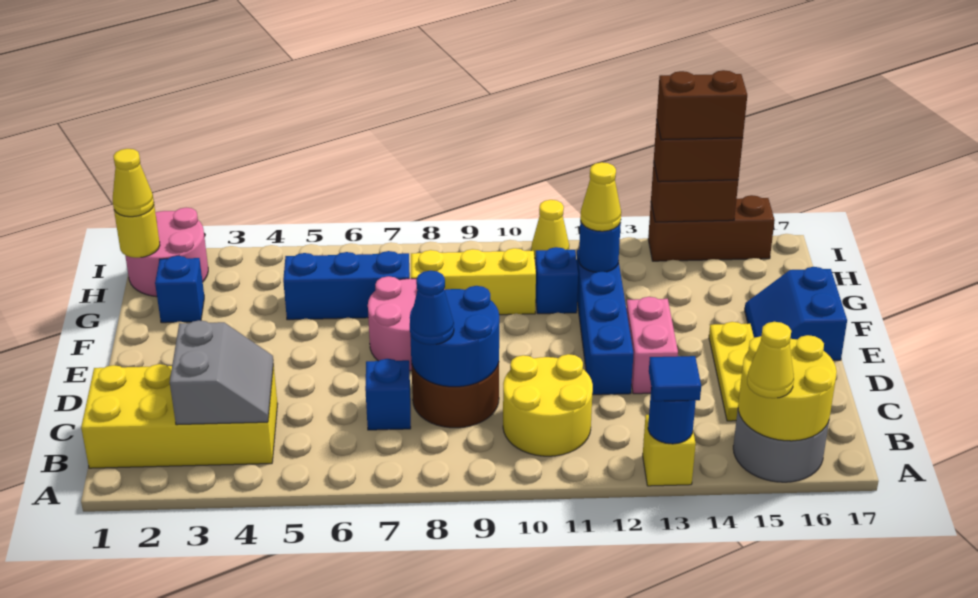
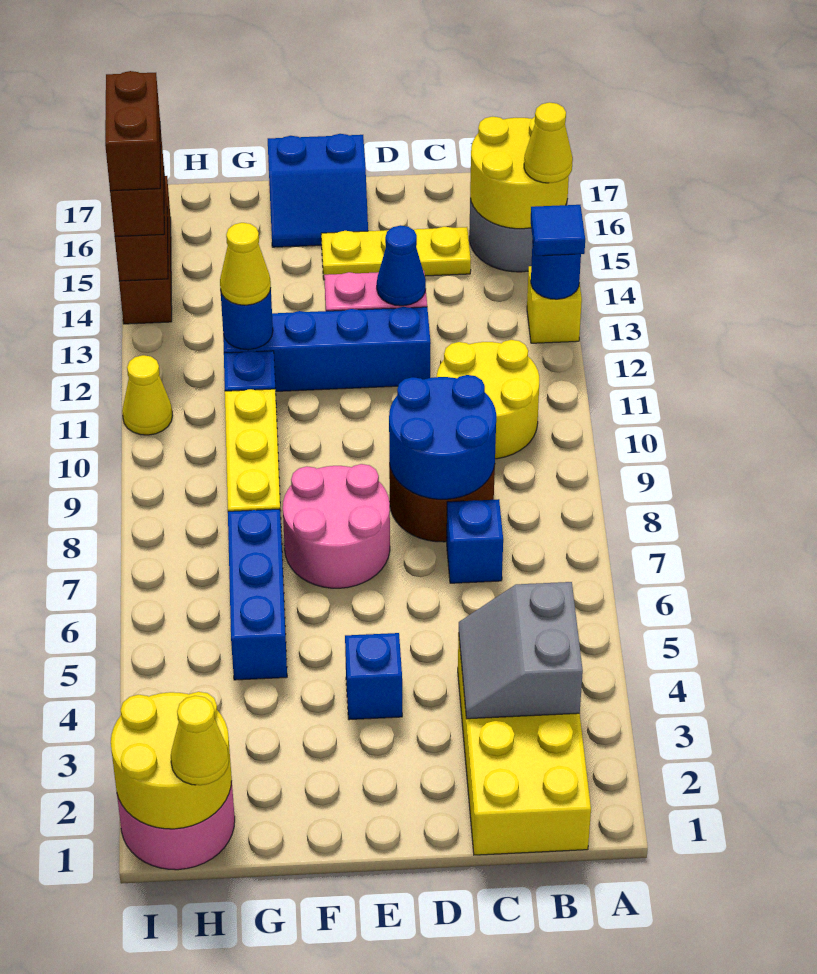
grey slope B3:C4 level 2 top 3 -> grey slope B3:C4 level 2 top B
blue cone C8 level 3 -> blue cone D13 level 2
blue brick G2 level 1 -> blue brick E4 level 1
yellow round brick H1 level 2 -> yellow round brick H1:I2 level 2

